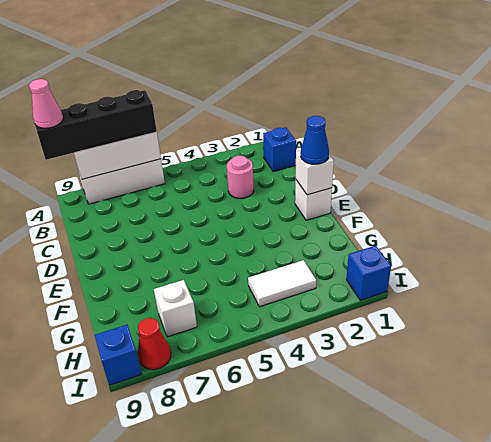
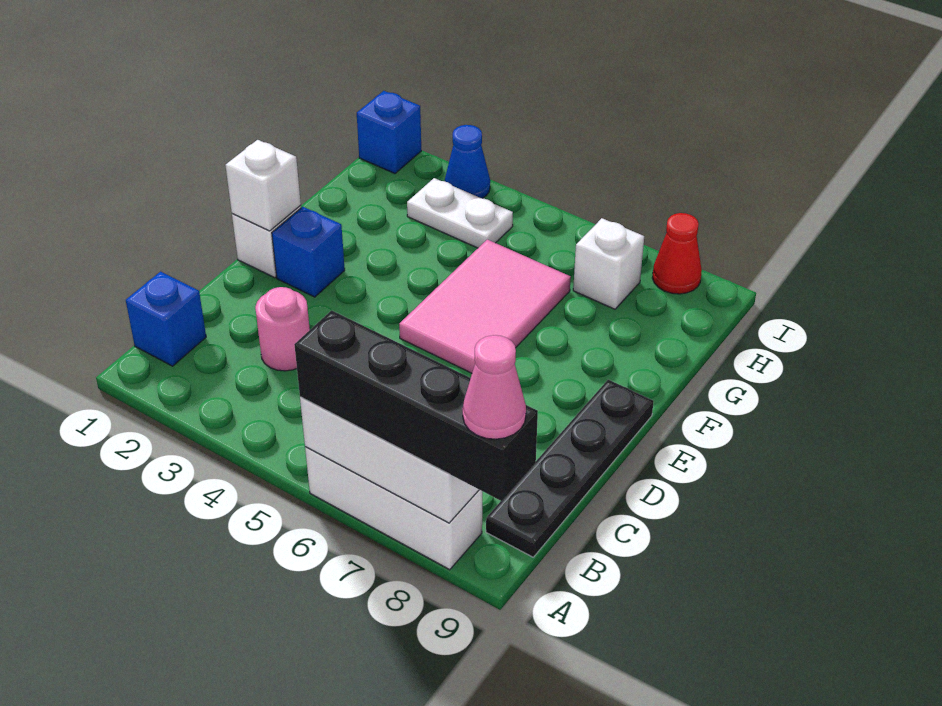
none -> black plate B9:E9 level 1
blue cone E1 level 3 -> blue cone I3 level 1
none -> pink tile E5:G6 level 1
white tile H3:H4 level 1 -> white plate H3:H4 level 1
blue brick I9 level 1 -> blue brick E2 level 1

